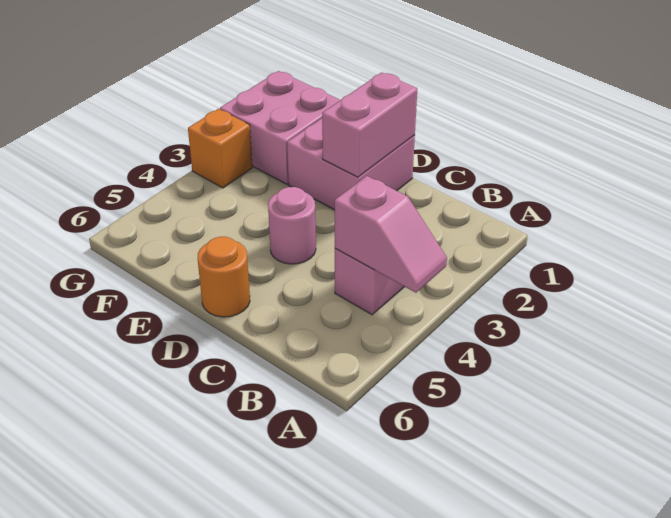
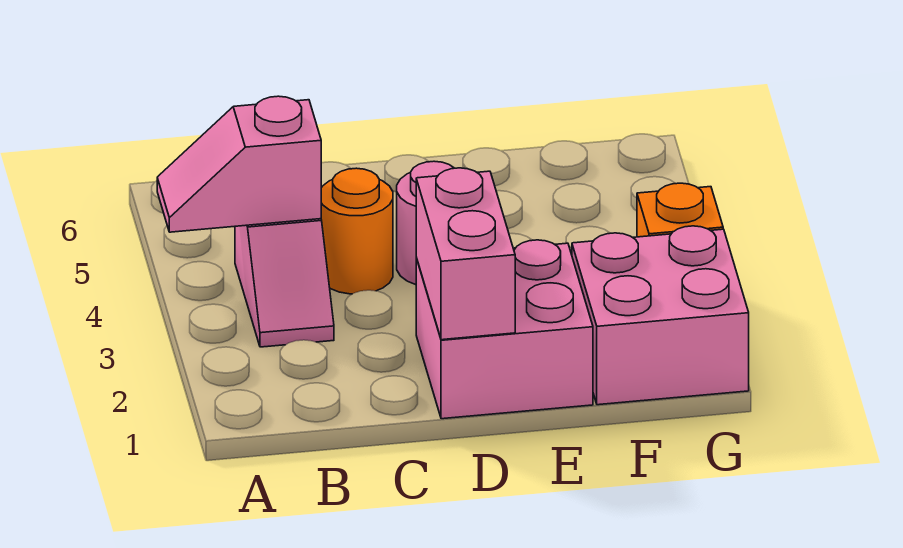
orange round brick D6 level 1 -> orange round brick C4 level 1

